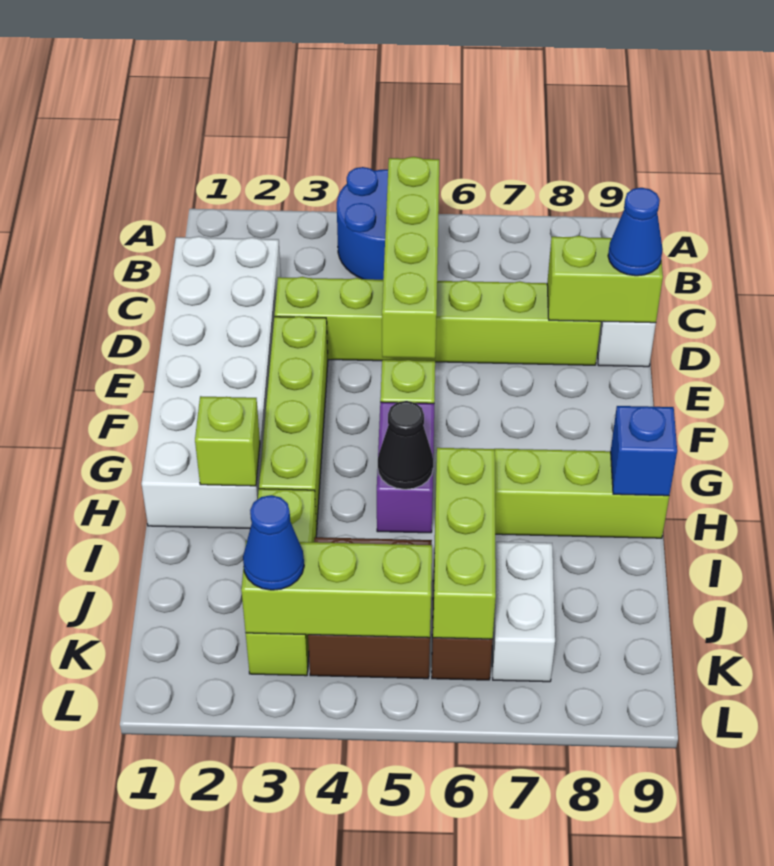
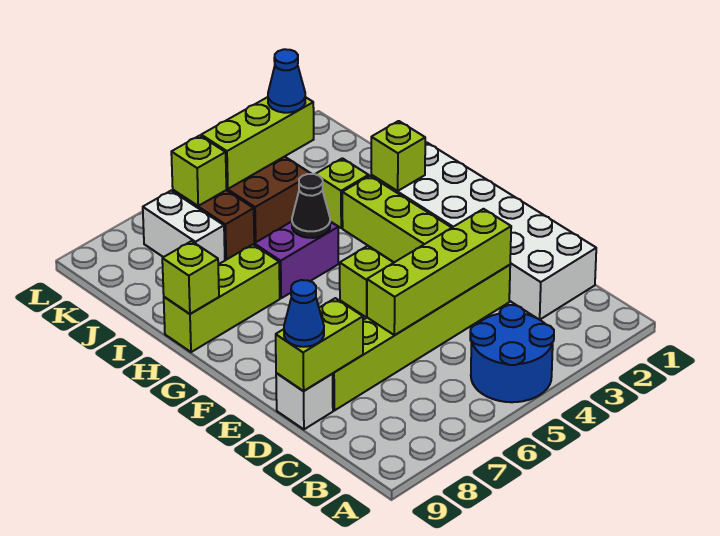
lime brick B5:E5 level 2 -> lime brick D3:D6 level 2
purple brick G5:H5 level 1 -> purple brick H5:H6 level 1
blue brick H9 level 2 -> lime brick H9 level 2
lime brick I3:K3 level 1 -> lime brick I3 level 1
lime brick I6:K6 level 2 -> lime brick K6 level 2

